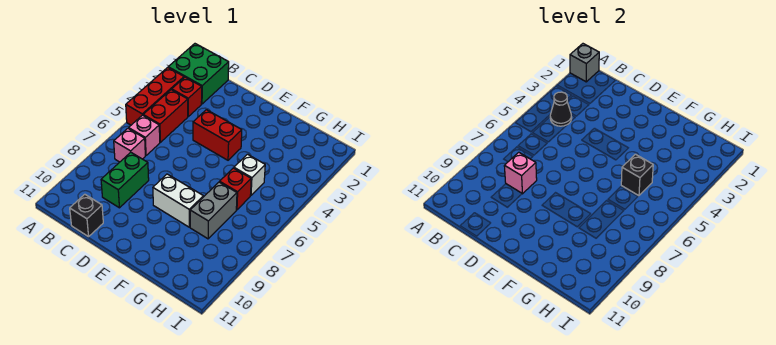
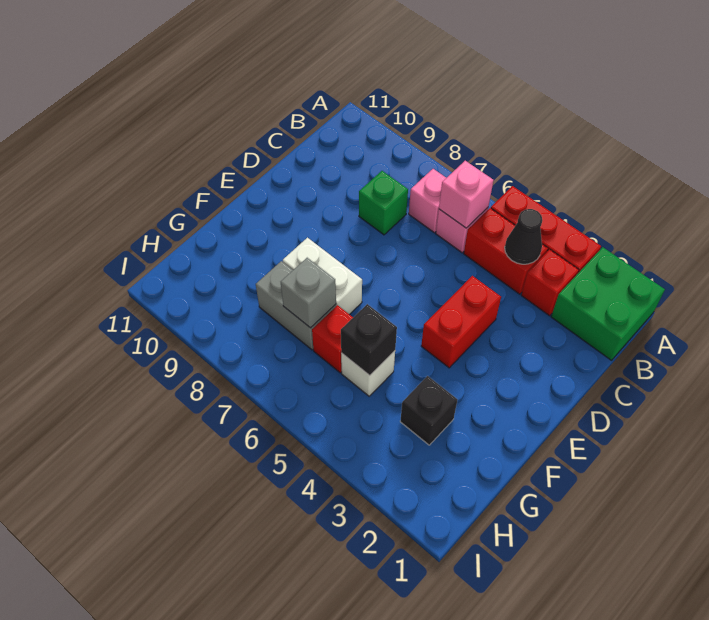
grey brick A1 level 2 -> grey brick G7 level 2
green brick C8:C9 level 1 -> green brick C8 level 1
pink brick C8 level 2 -> pink brick B6 level 2
black brick C11 level 1 -> black brick G3 level 1
white brick E8:F8 level 1 -> white brick F7:F8 level 1

